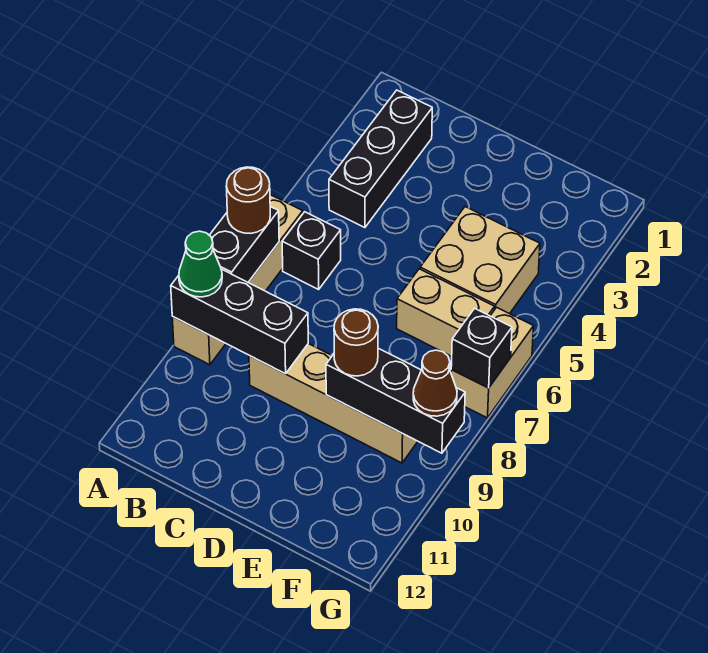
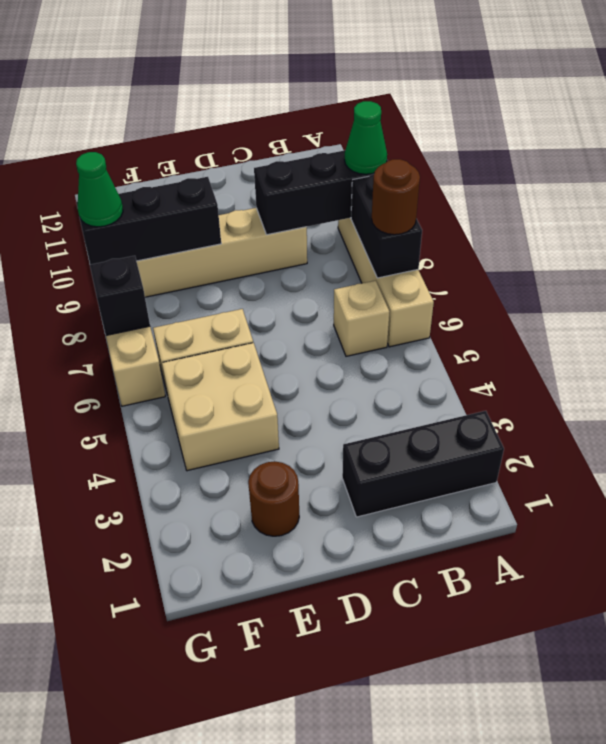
black brick B2:B4 level 1 -> black brick A2:C2 level 1
black brick B6 level 1 -> tan brick B6 level 1
brown round brick E9 level 3 -> brown round brick E2 level 1
brown cone G9 level 3 -> green cone G9 level 3

